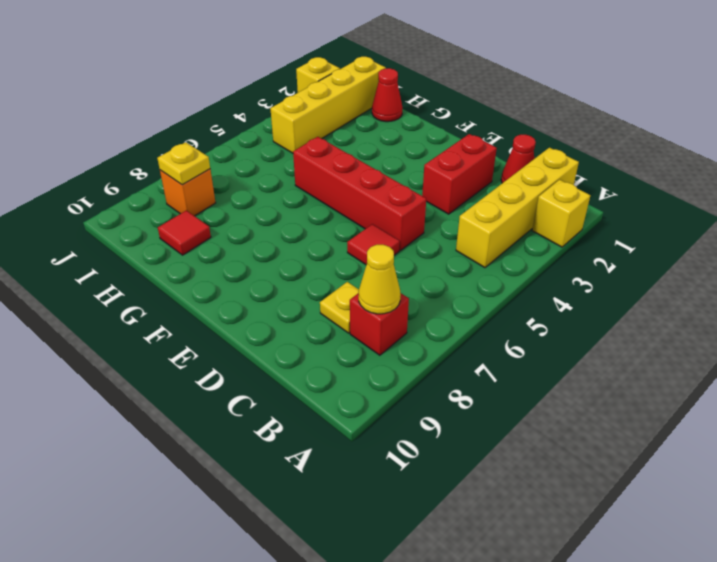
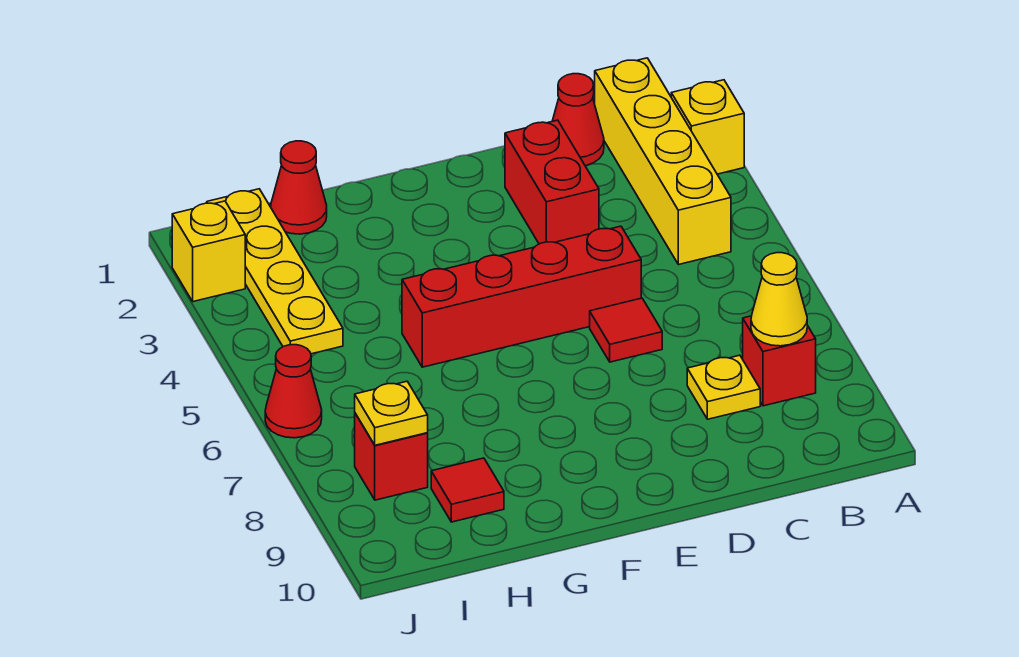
yellow brick I1:I4 level 1 -> yellow plate I1:I4 level 1
orange brick I8 level 1 -> red brick I8 level 1
none -> red cone J6 level 1

